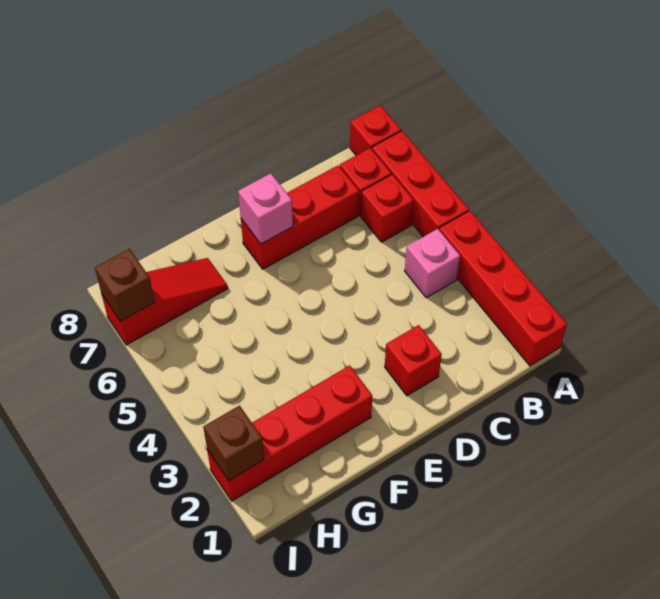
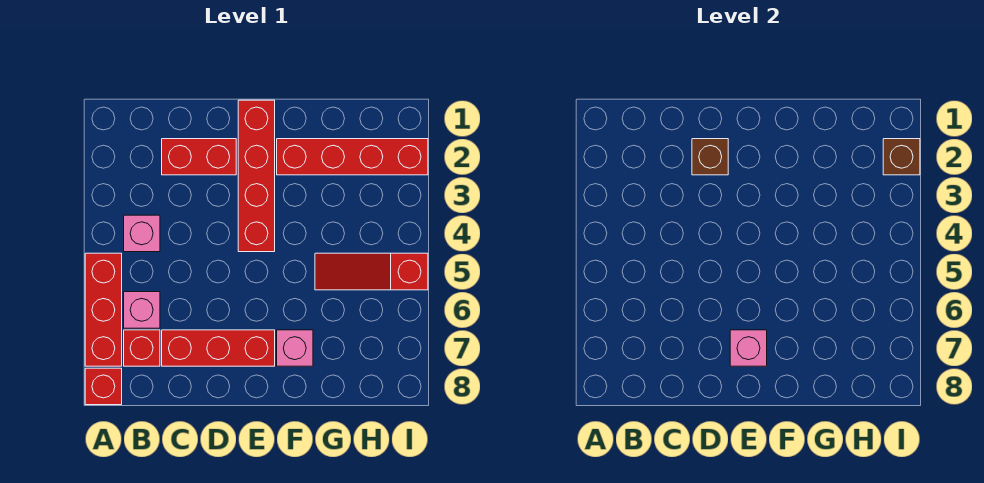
red brick A1:A4 level 1 -> red brick E1:E4 level 1
red brick B6 level 1 -> pink brick B6 level 1
red brick D2 level 1 -> red brick C2:D2 level 1
none -> pink brick F7 level 1
red slope G7:I7 level 1 top I -> red slope G5:I5 level 1 top I
brown brick I7 level 2 -> brown brick D2 level 2

